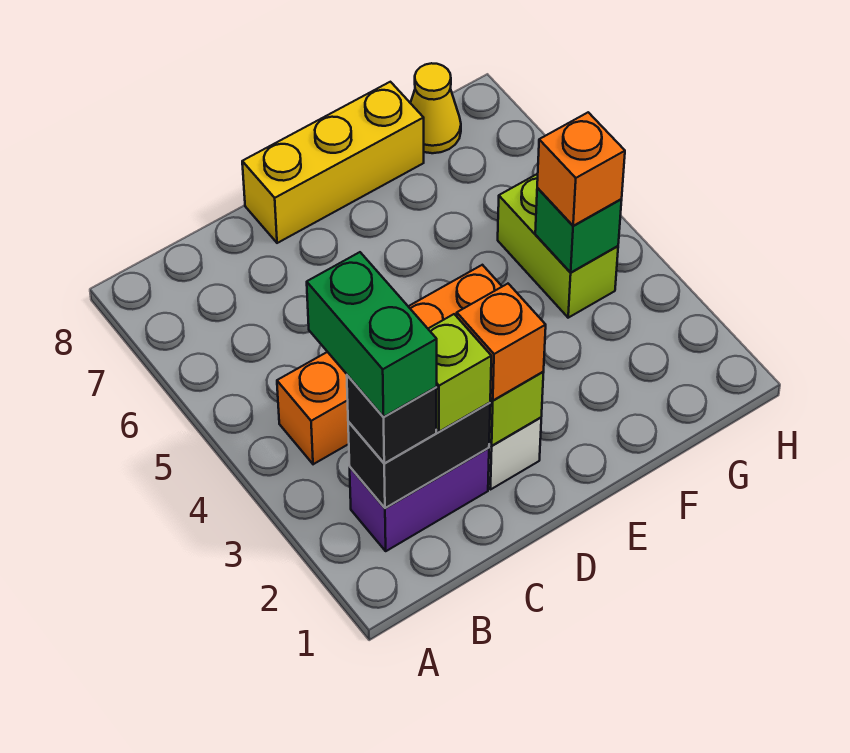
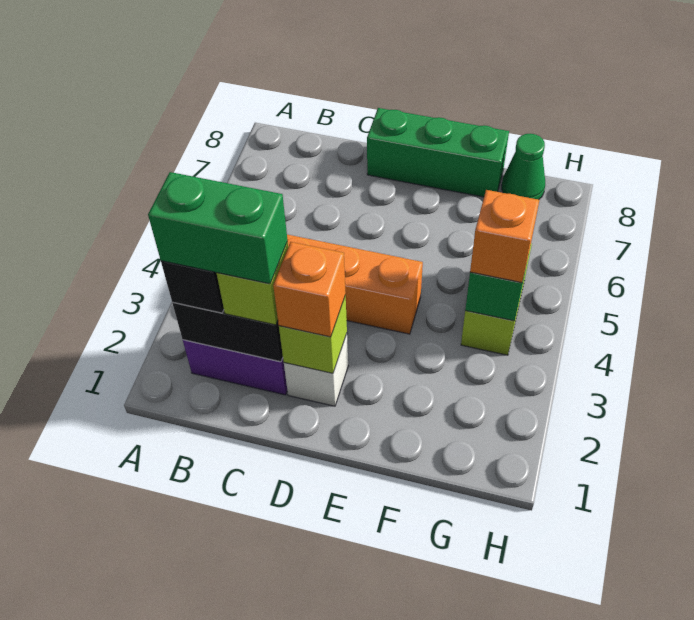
green brick B2:B3 level 4 -> green brick B2:C2 level 4
yellow brick D8:F8 level 1 -> green brick D8:F8 level 1
yellow cone G8 level 1 -> green cone G8 level 1

